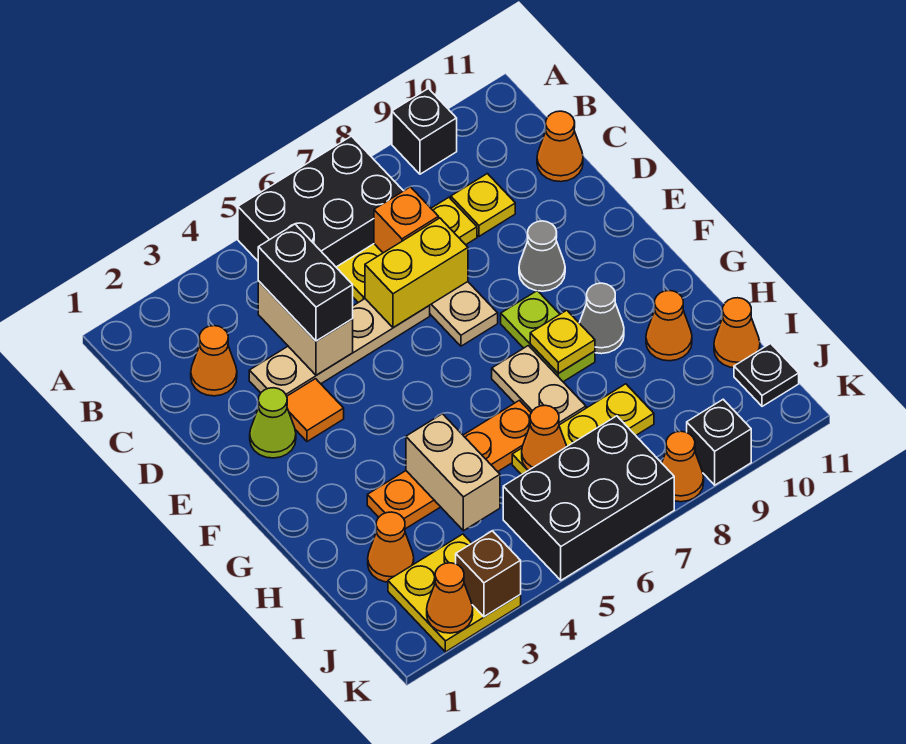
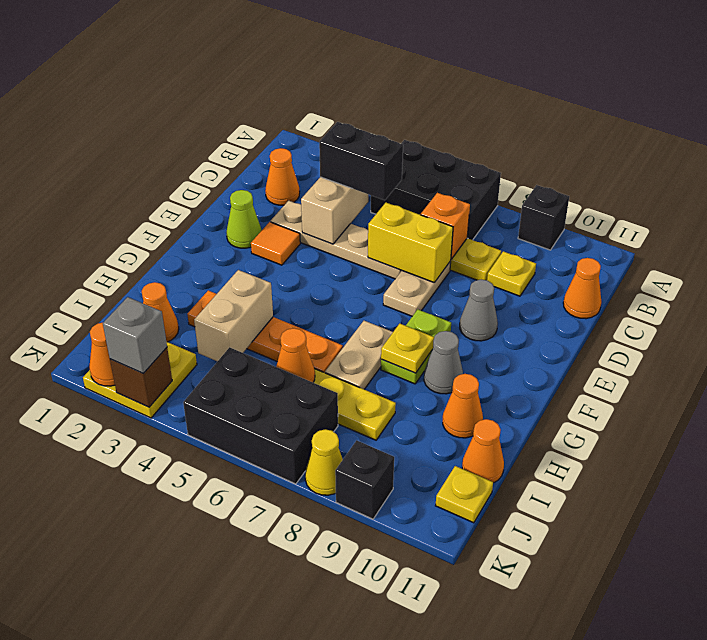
black brick C4:D4 level 3 -> black brick C4:C5 level 3
black plate J11 level 1 -> yellow plate J11 level 1
none -> grey brick K3 level 3
orange cone K8 level 1 -> yellow cone K8 level 1

